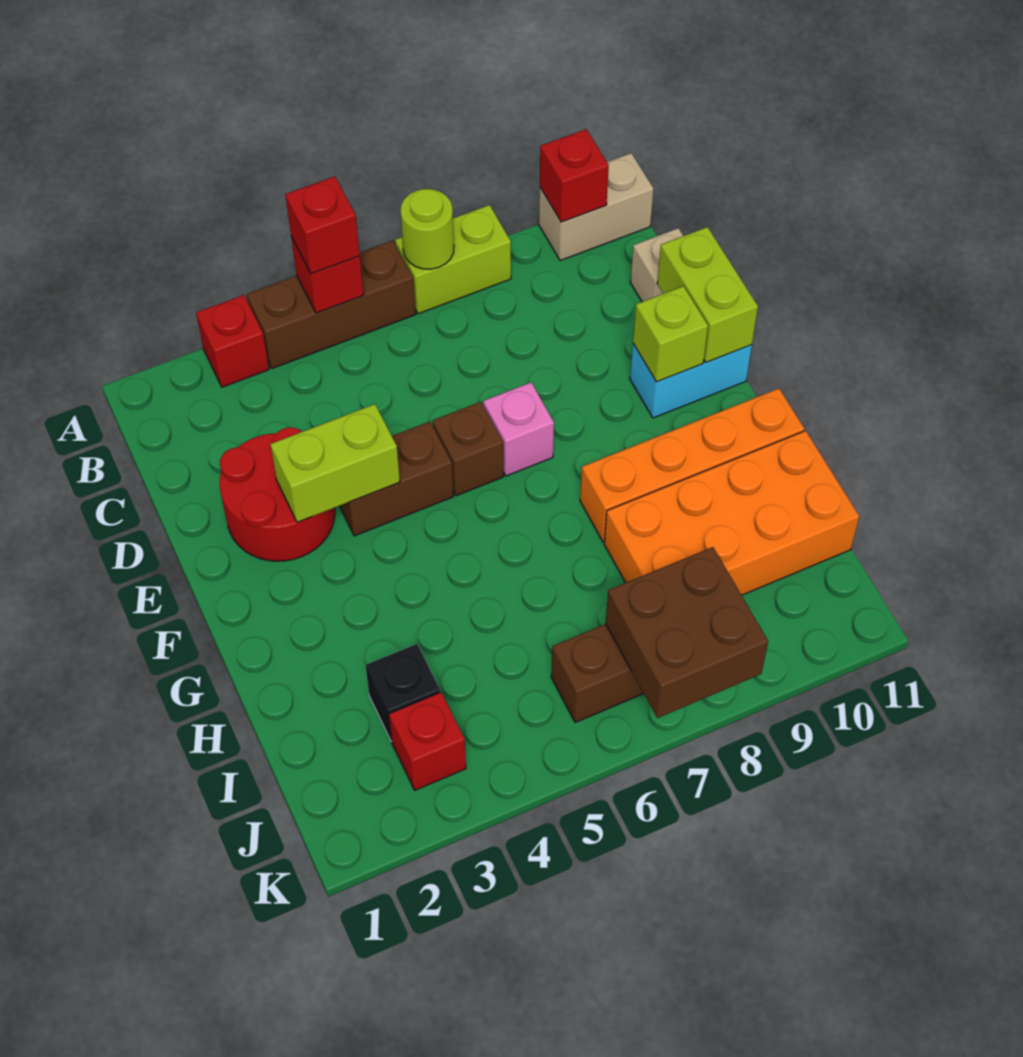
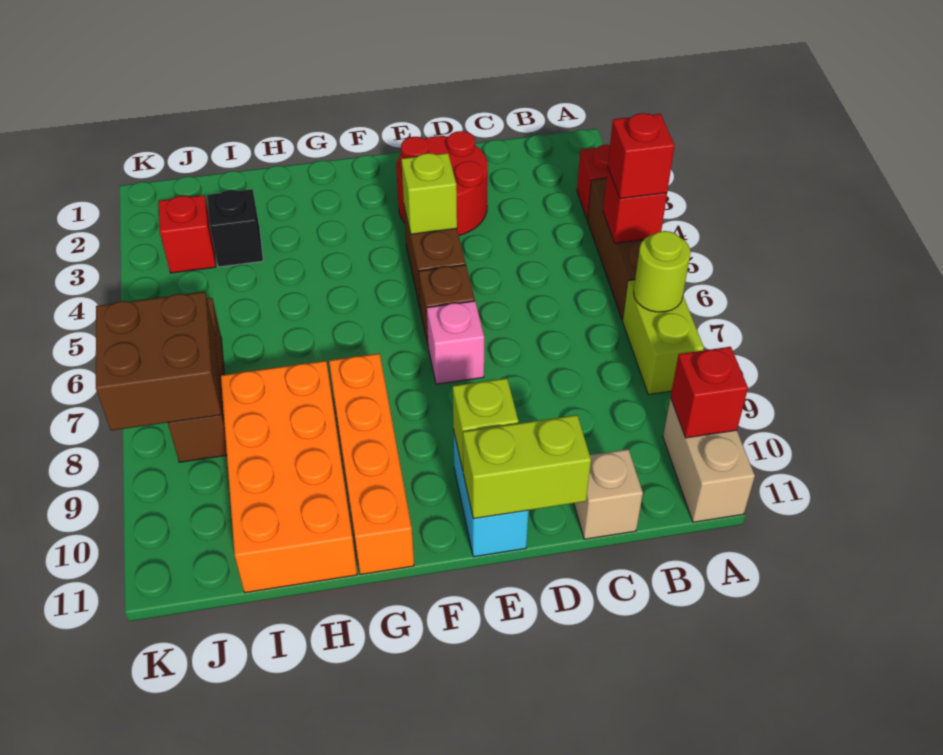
lime brick E3:E4 level 2 -> lime brick E4 level 2

